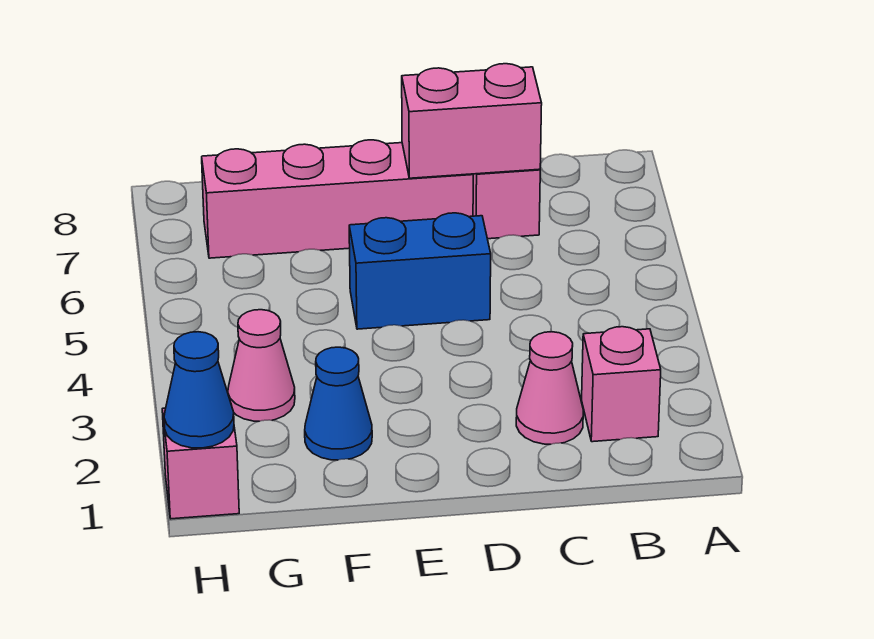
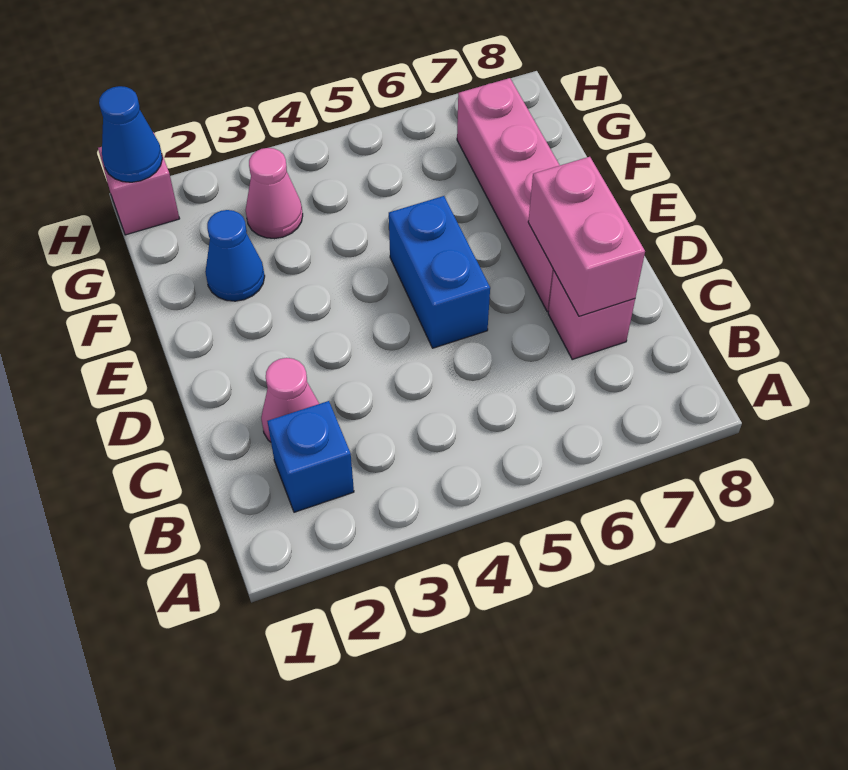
pink brick B2 level 1 -> blue brick B2 level 1

